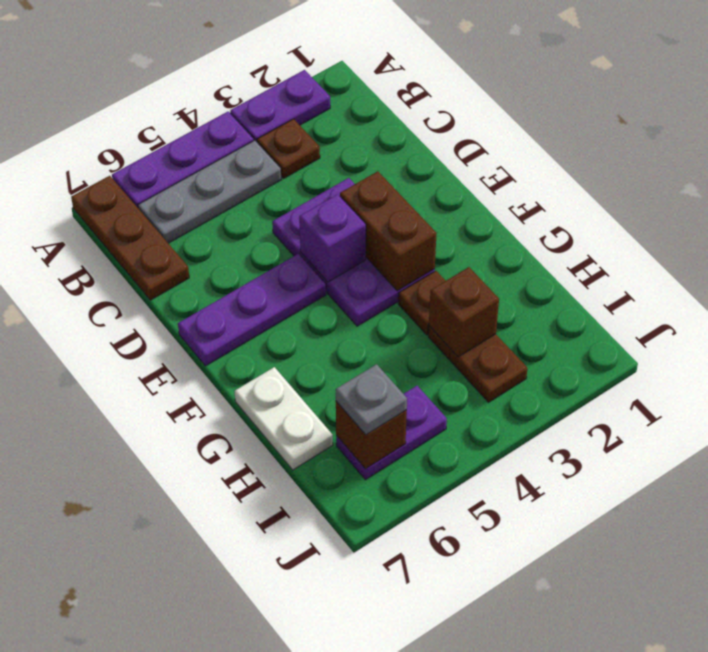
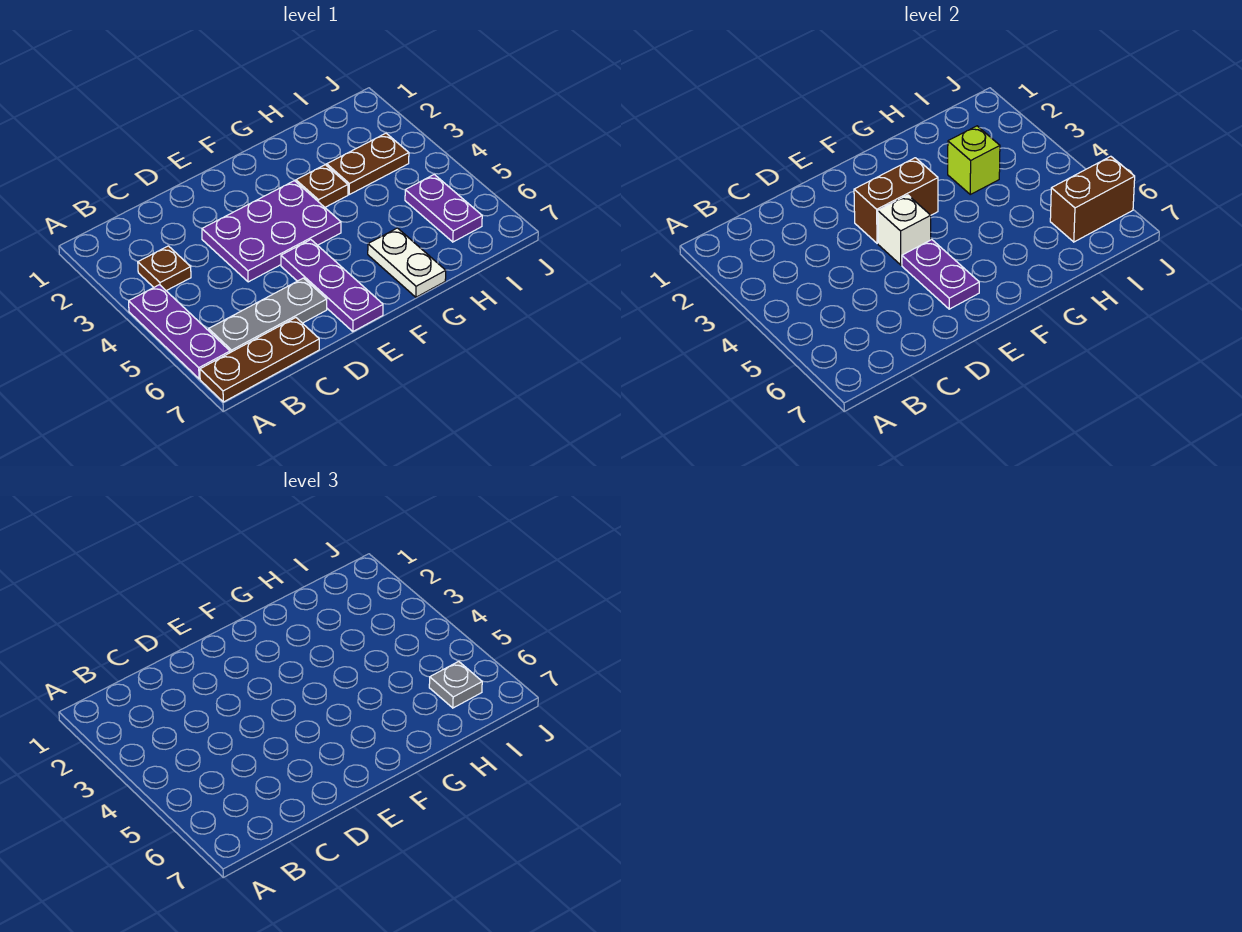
purple plate A2:A3 level 1 -> purple plate E5:E6 level 2
grey plate B4:B6 level 1 -> grey plate B6:D6 level 1
purple brick E4 level 2 -> white brick E4 level 2
white plate G7:H7 level 1 -> white plate G6:G7 level 1
brown brick H3 level 2 -> lime brick H3 level 2
brown brick I6 level 2 -> brown brick I6:J6 level 2

